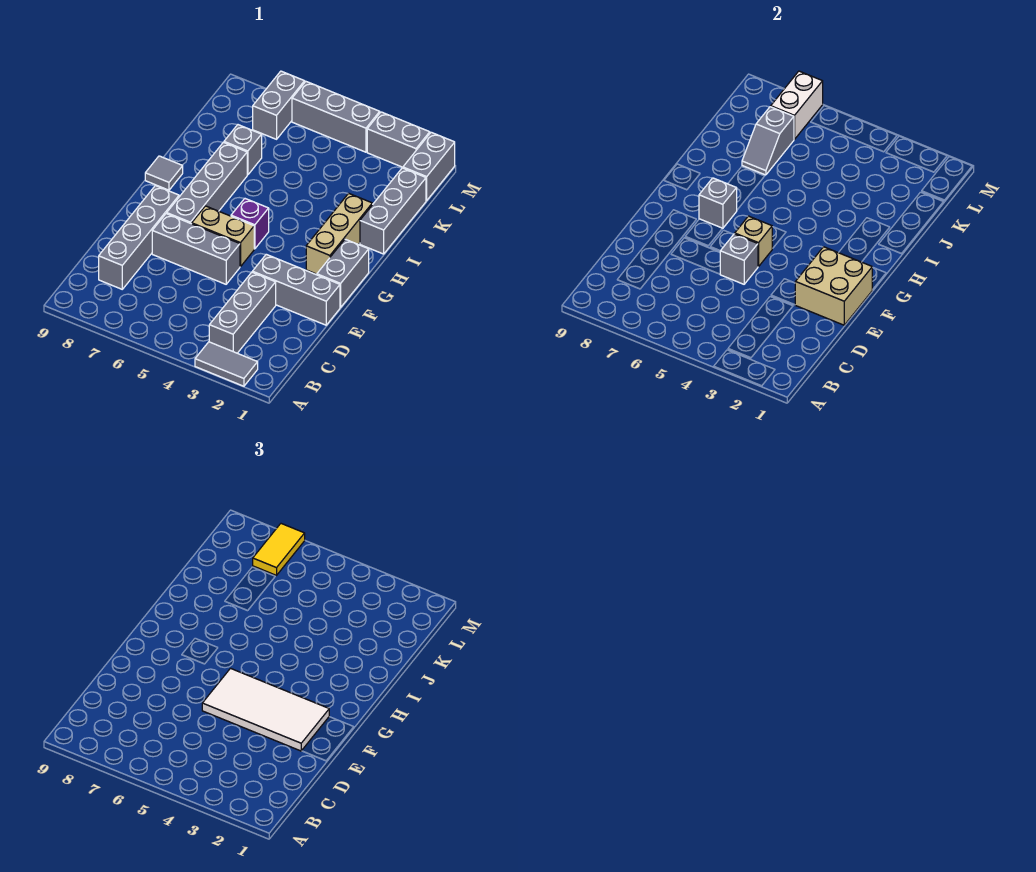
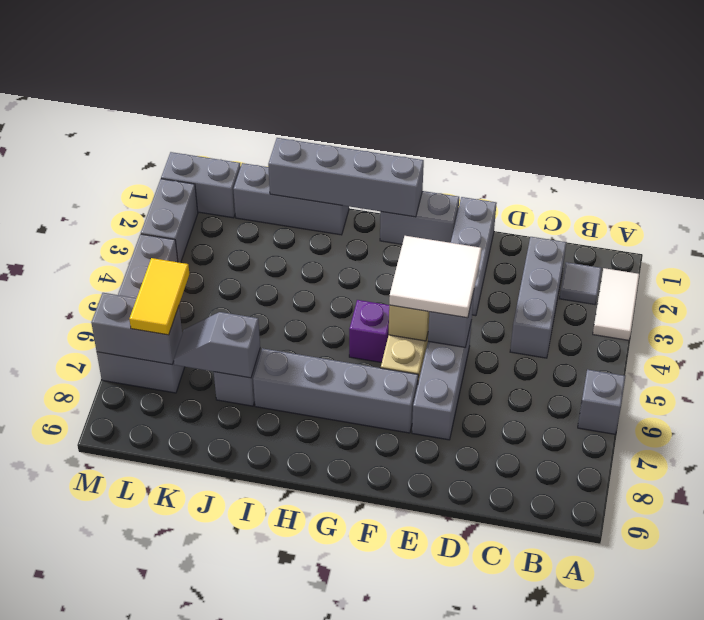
grey tile A2:A3 level 1 -> white tile A2:A3 level 1
grey brick B3:D3 level 1 -> grey brick C2:C4 level 1
grey brick C8:F8 level 1 -> grey brick G1:J1 level 2
tan brick E1:F2 level 2 -> none
white tile E2:F5 level 3 -> white tile E4:F5 level 3
tan brick G2:I2 level 1 -> none
grey brick G7 level 2 -> grey brick A6 level 1
grey tile H9 level 1 -> grey tile B2 level 1
grey slope J7:K7 level 2 top K -> grey slope J7:K7 level 2 top J
white brick L7:M7 level 2 -> grey brick L7:M7 level 2
yellow tile L7:M7 level 3 -> yellow tile L6:L7 level 3

